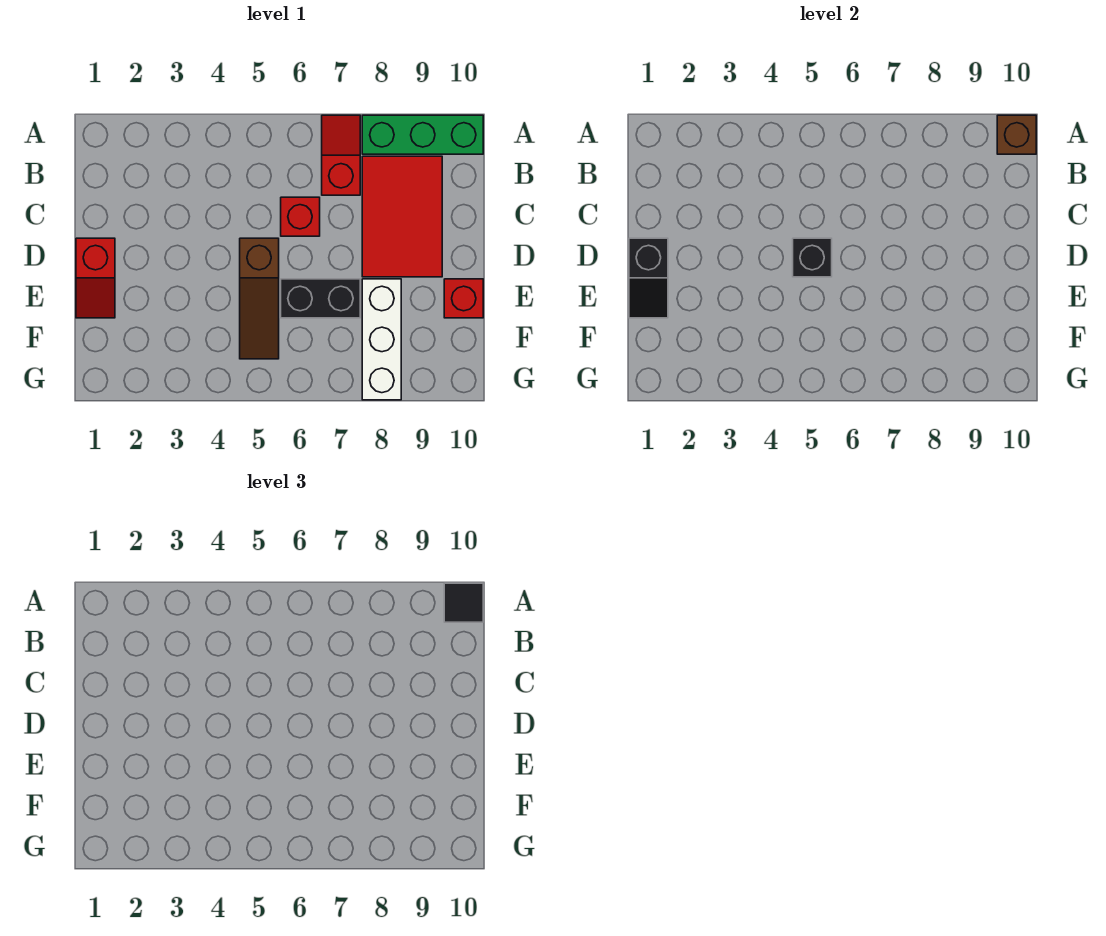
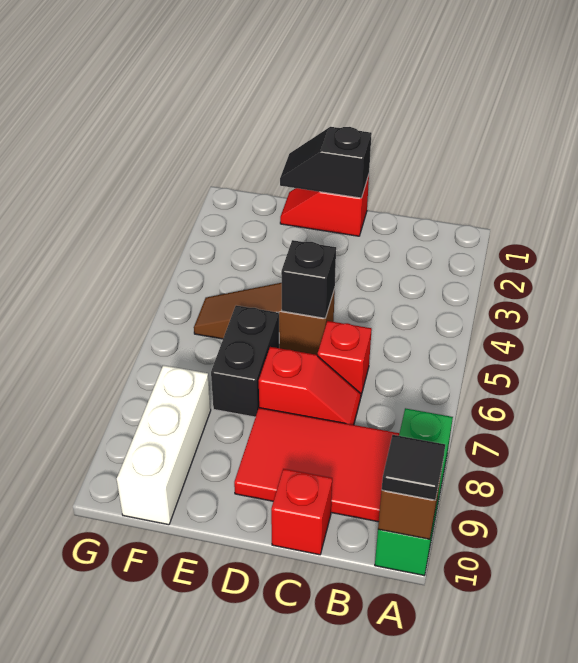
red slope A7:B7 level 1 top B -> red slope C7:D7 level 1 top D
white brick E8:G8 level 1 -> white brick F8:F10 level 1
red brick E10 level 1 -> red brick C10 level 1

